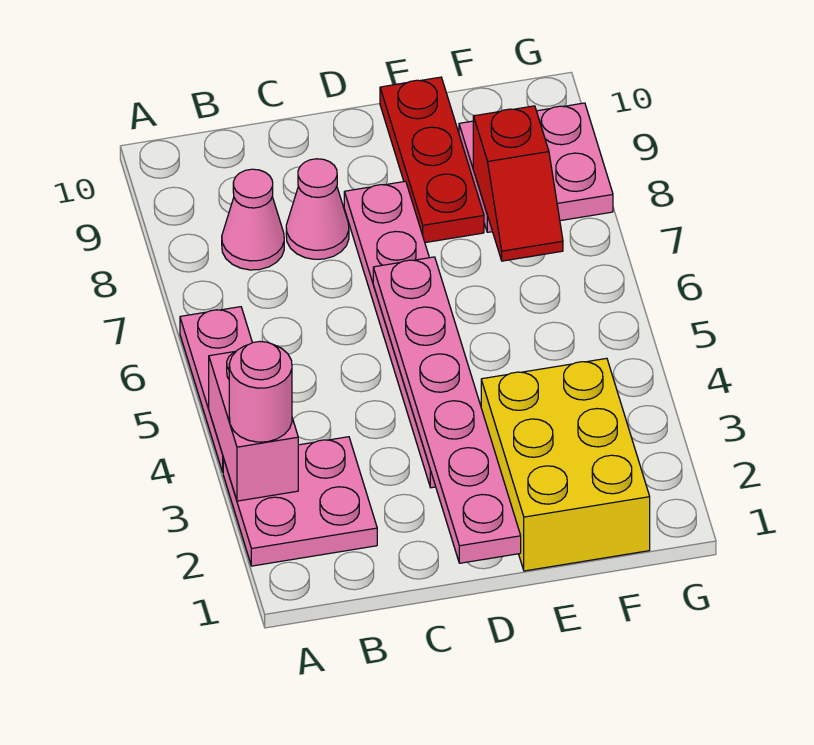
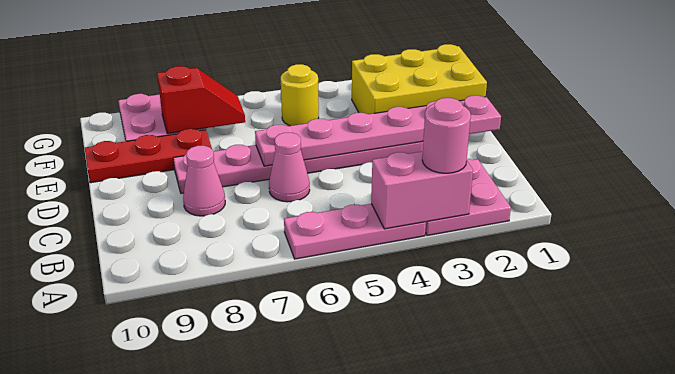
pink cone B8 level 1 -> pink cone C6 level 1
none -> yellow round brick F5 level 1

